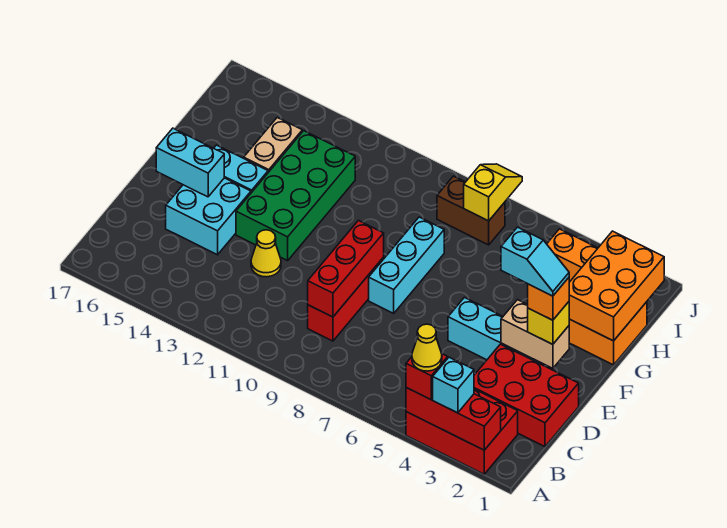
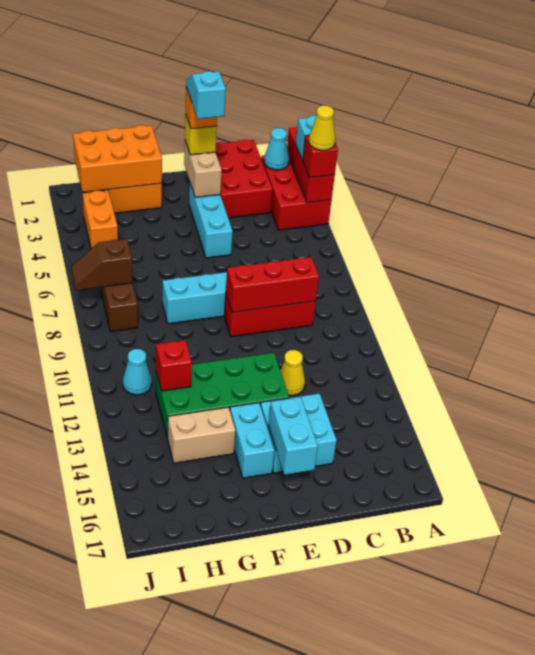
none -> cyan cone B2 level 2
none -> red brick H12 level 2
yellow slope I7:J7 level 2 top I -> brown slope I7:J7 level 2 top I
none -> cyan cone I11 level 1

